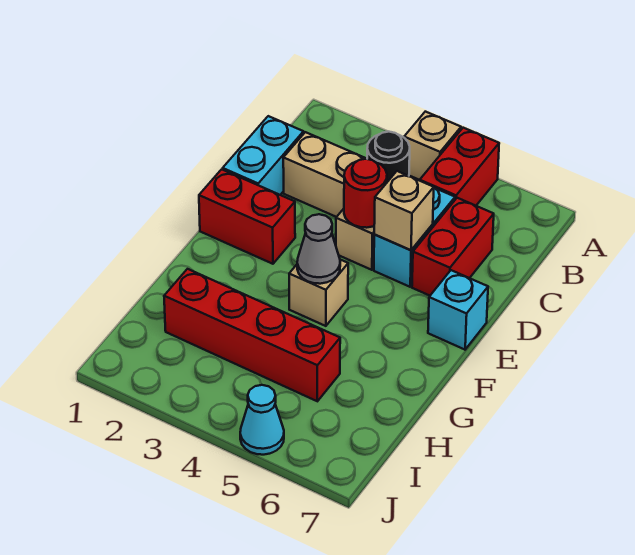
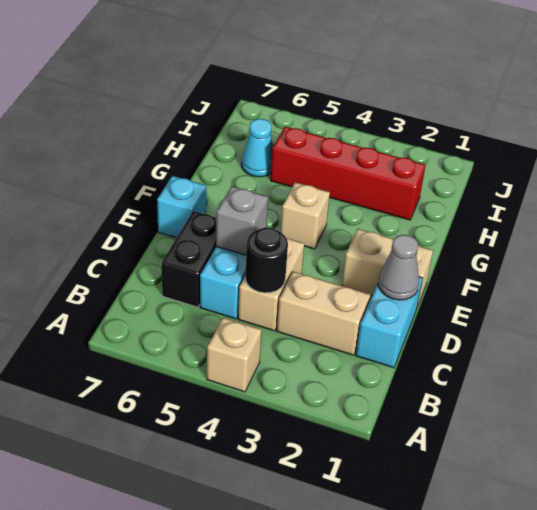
red brick A5:B5 level 1 -> none
red brick C6:D6 level 1 -> black brick C6:D6 level 1
red round brick D4 level 2 -> none
tan brick D5 level 2 -> grey brick D5 level 2
red brick E1:E2 level 1 -> tan brick E1:E2 level 1
grey cone F4 level 2 -> grey cone D1 level 2
cyan cone J5 level 1 -> cyan cone H6 level 1

